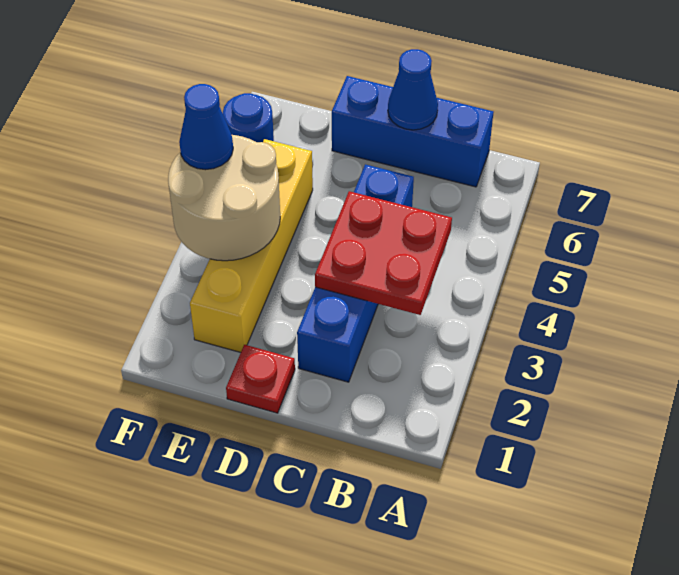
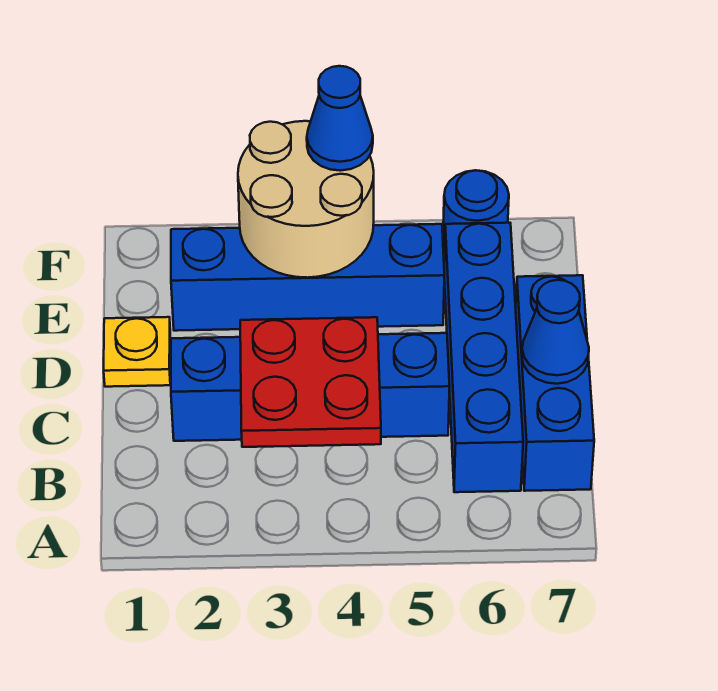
none -> blue brick B6:E6 level 1
red plate D1 level 1 -> yellow plate D1 level 1
yellow brick E2:E5 level 1 -> blue brick E2:E5 level 1

